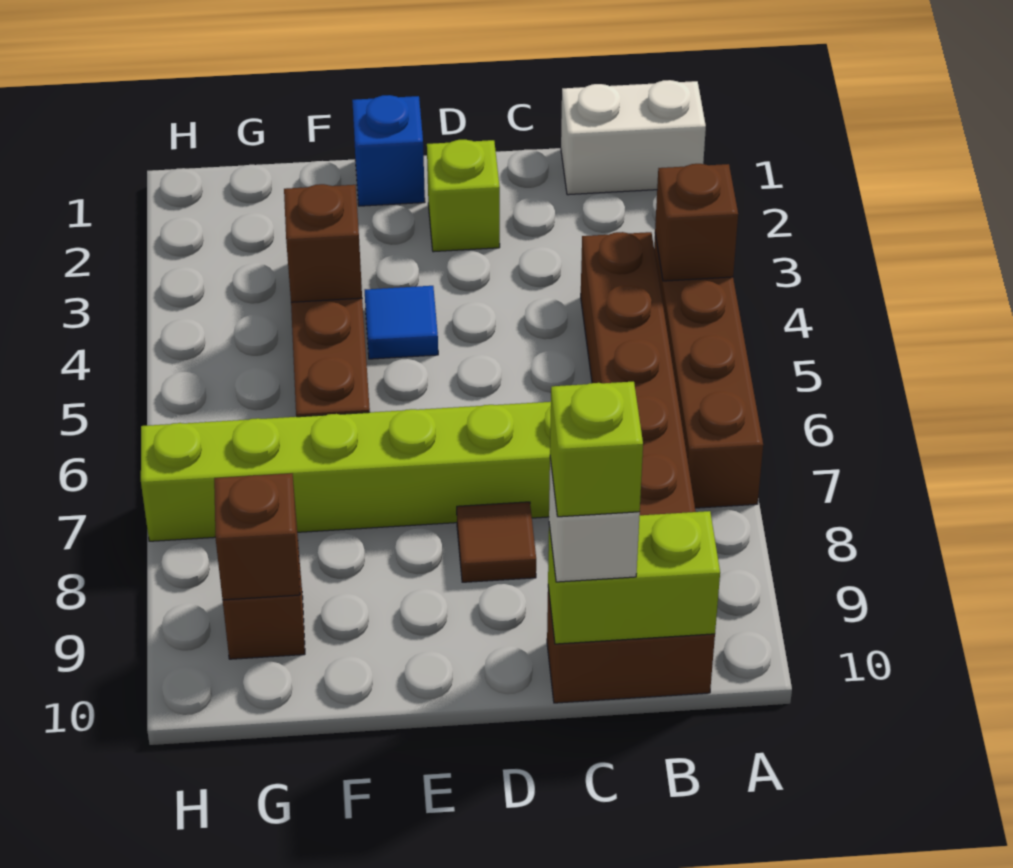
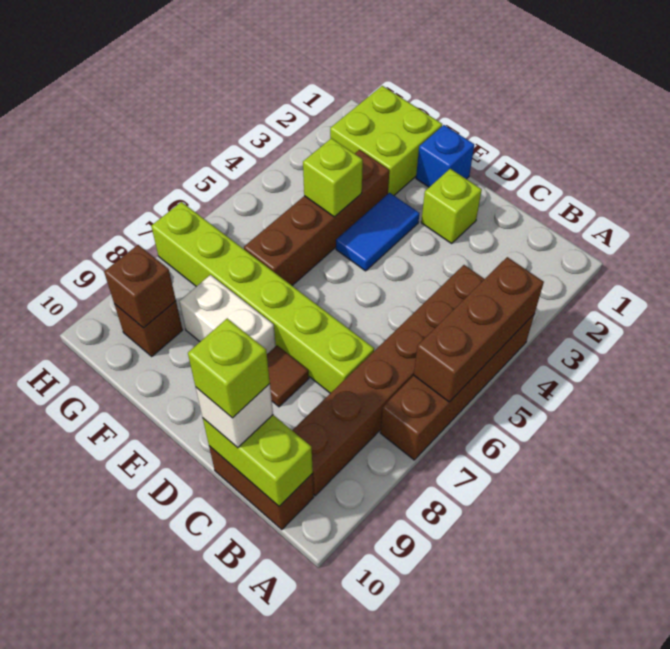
white brick A1:B1 level 1 -> white brick E8:F8 level 1
brown brick A4 level 2 -> brown brick A4:A6 level 2
blue tile E4 level 1 -> blue tile E3:E4 level 1
none -> lime brick F1:G2 level 1
brown brick F4 level 2 -> lime brick F4 level 2

